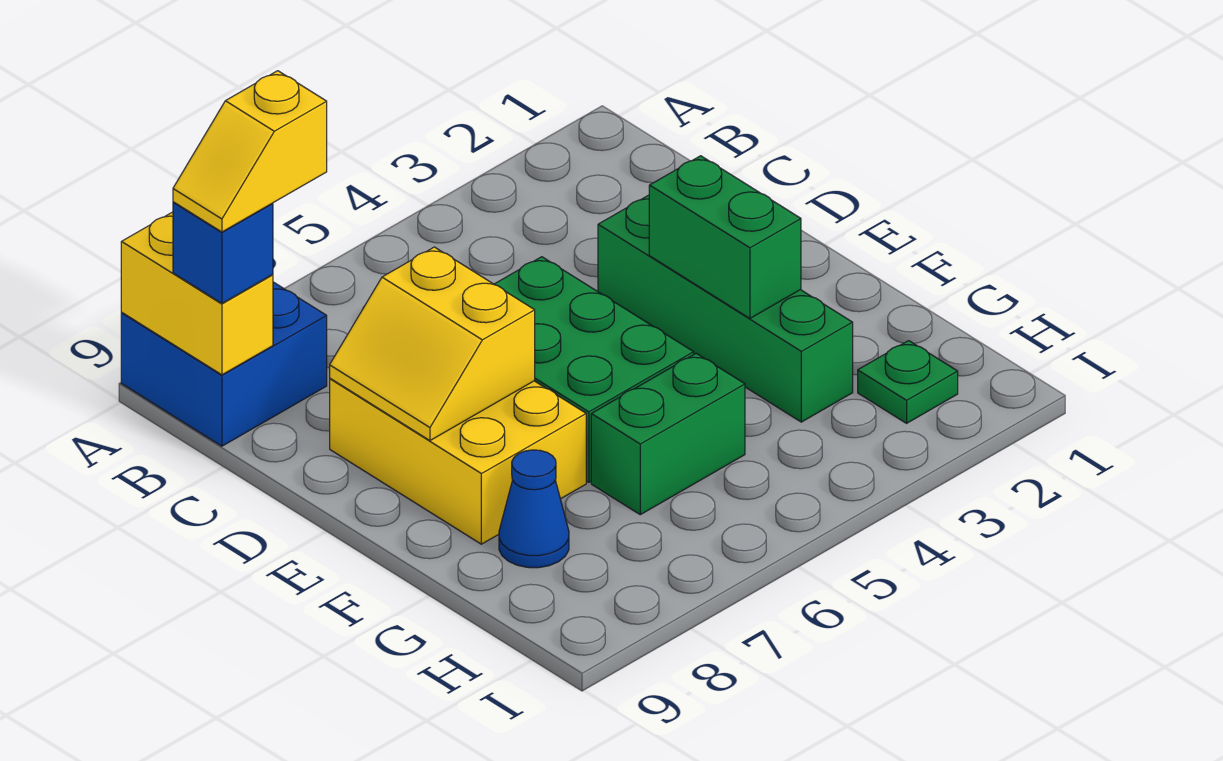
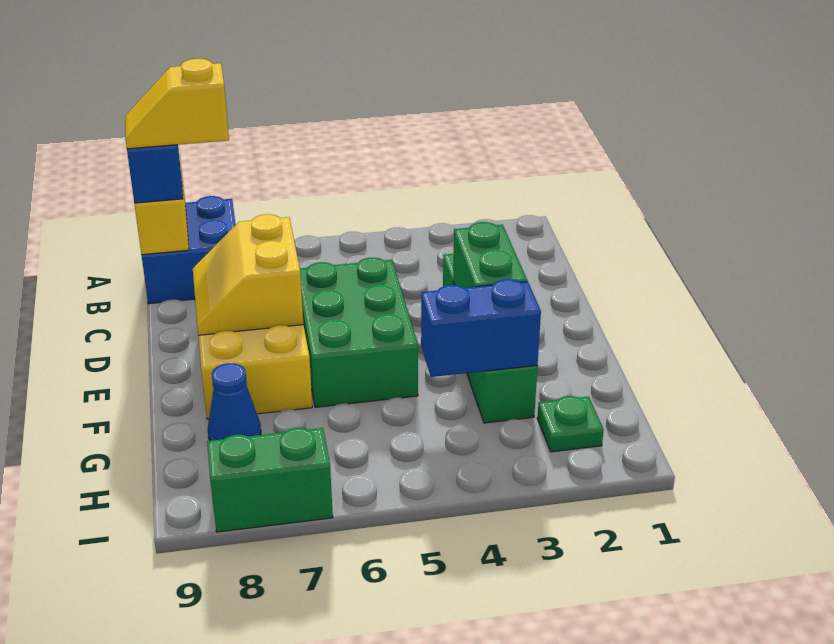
none -> blue brick G3:G4 level 2
green brick G5:G6 level 1 -> green brick I7:I8 level 1

